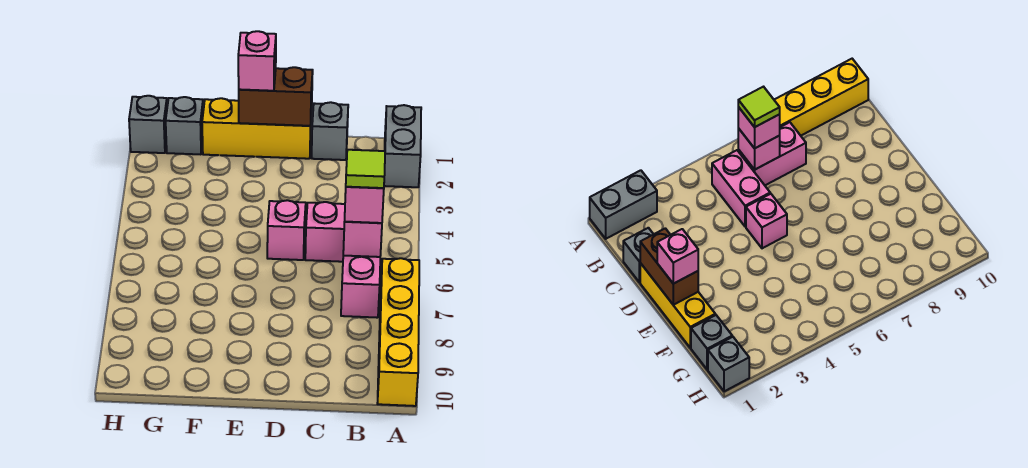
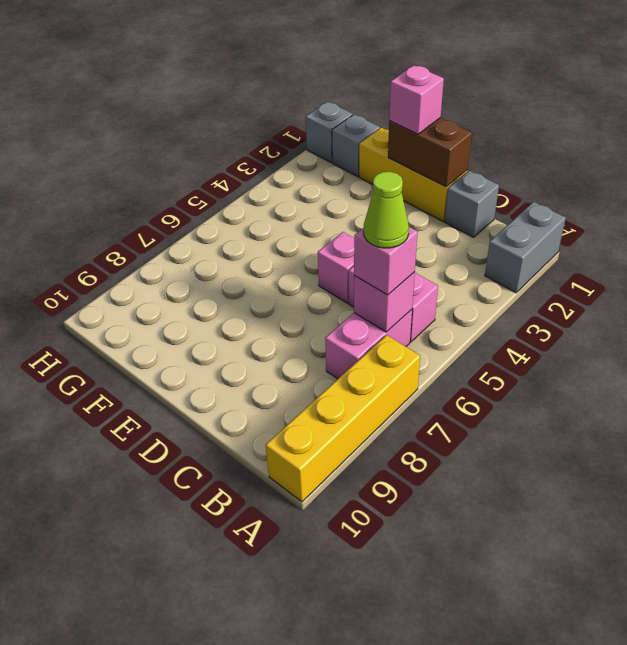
lime tile B6 level 4 -> lime cone B6 level 4

